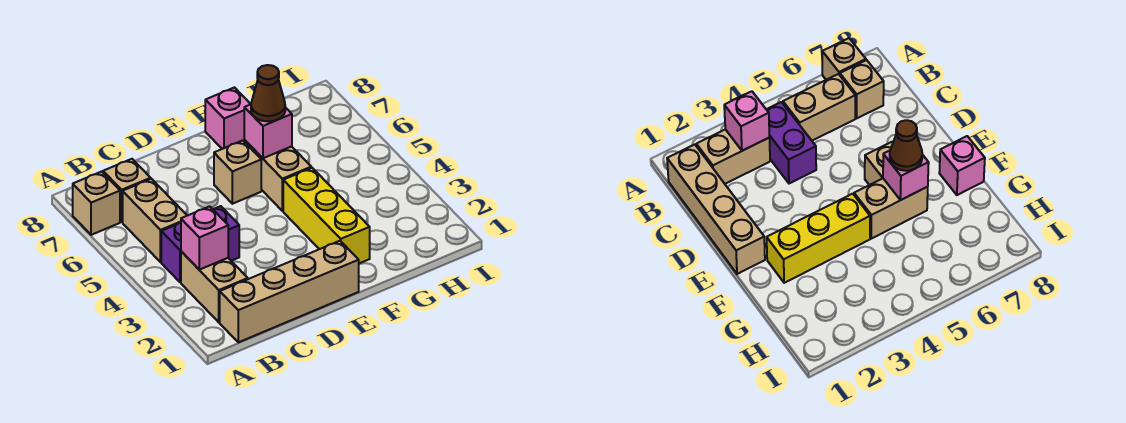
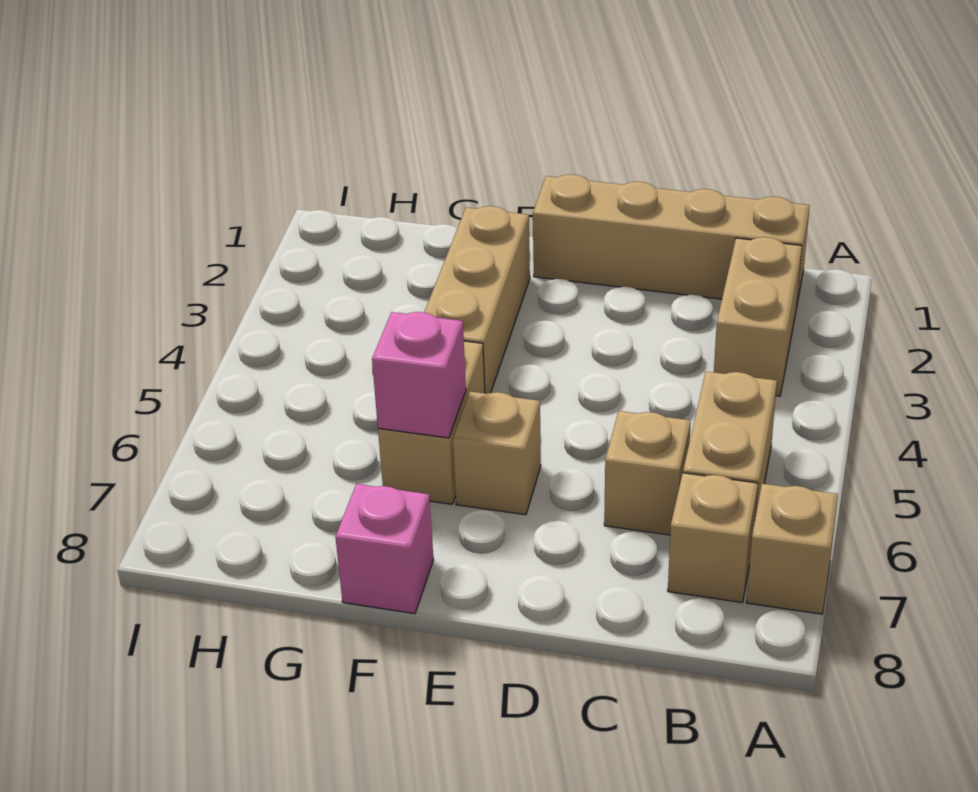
pink brick B3 level 2 -> none
purple brick B4:C4 level 1 -> none
none -> tan brick C6 level 1
yellow brick F2:F4 level 1 -> tan brick F2:F4 level 1
brown cone F6 level 3 -> none

